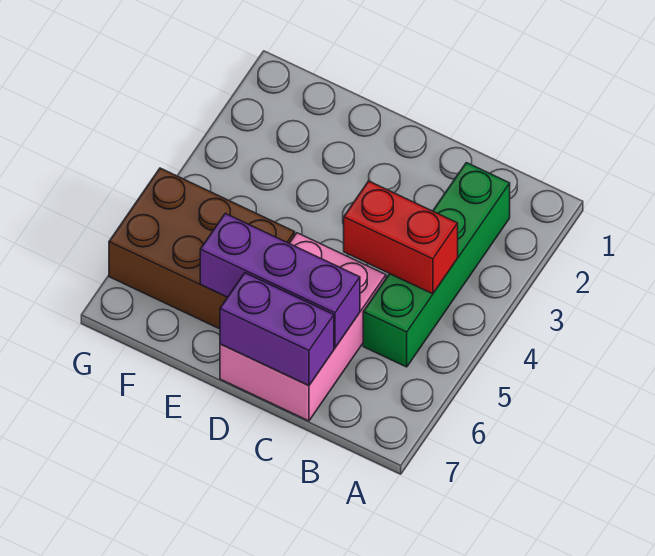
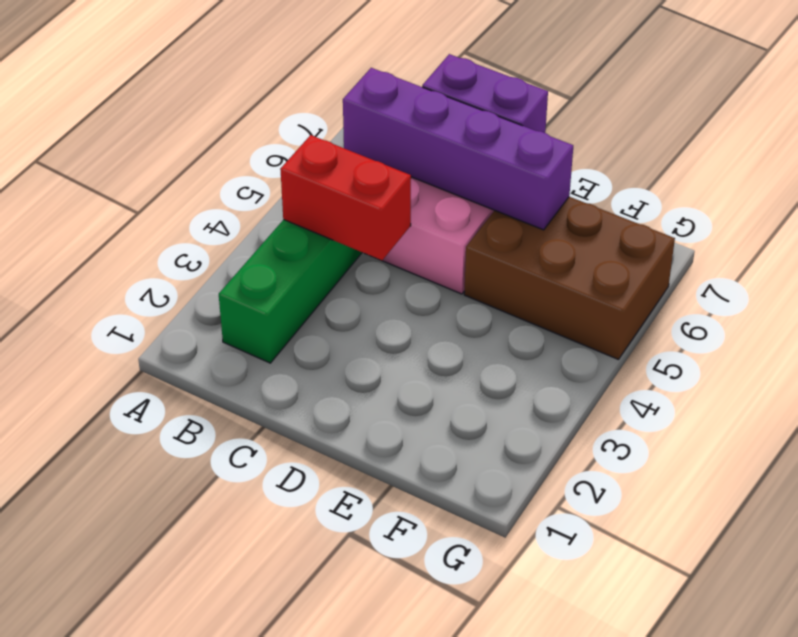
purple brick C6:E6 level 2 -> purple brick B6:E6 level 2

